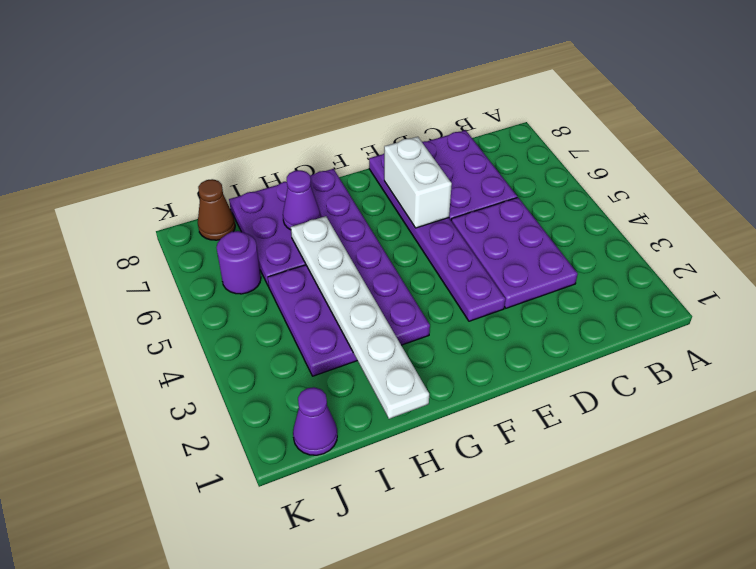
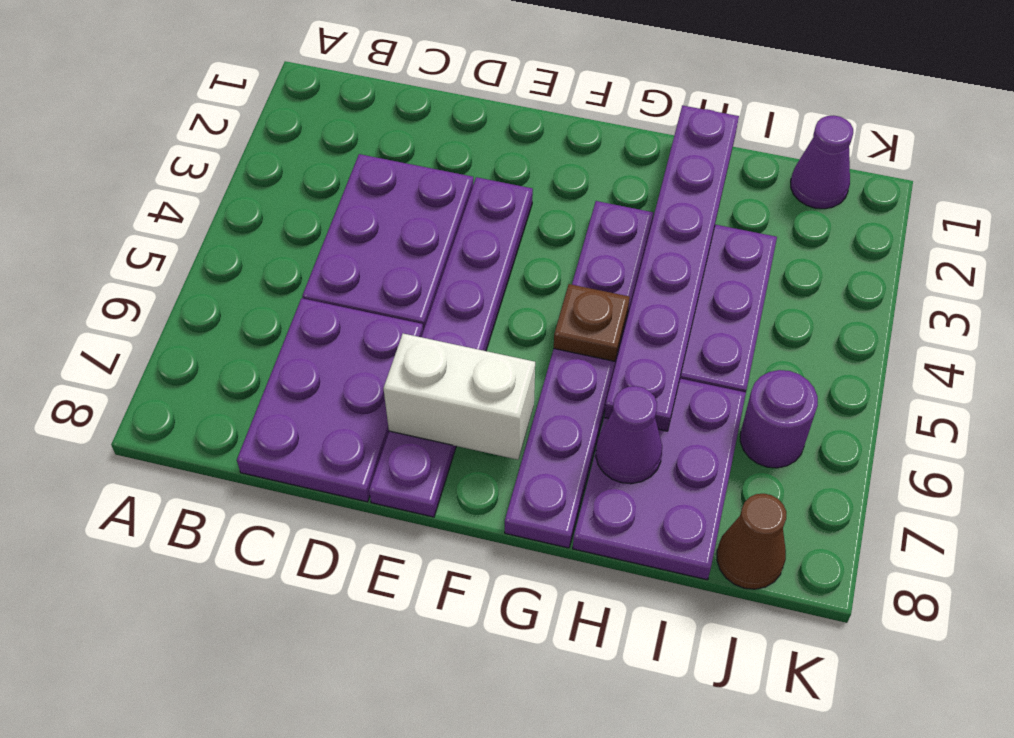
white brick E6:E7 level 2 -> white brick E7:F7 level 2
none -> brown plate G5 level 2
white plate H1:H6 level 2 -> purple plate H1:H6 level 2

